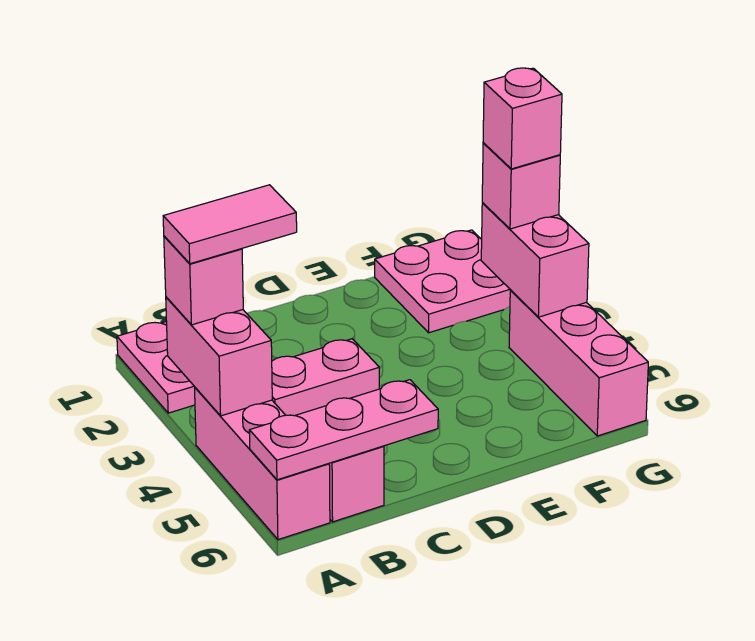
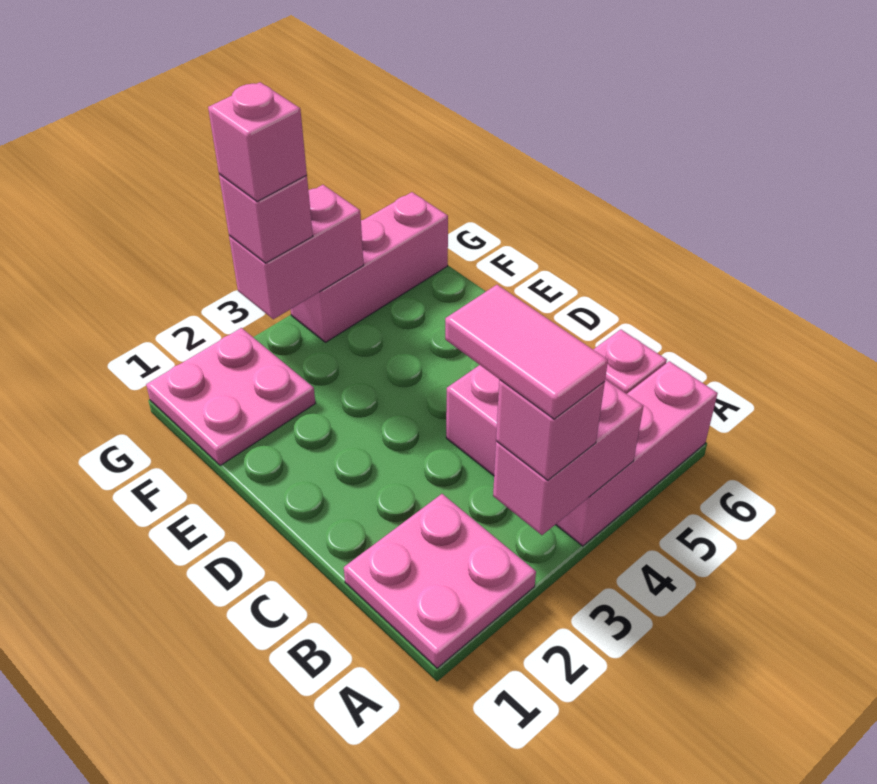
pink plate A6:C6 level 2 -> none

